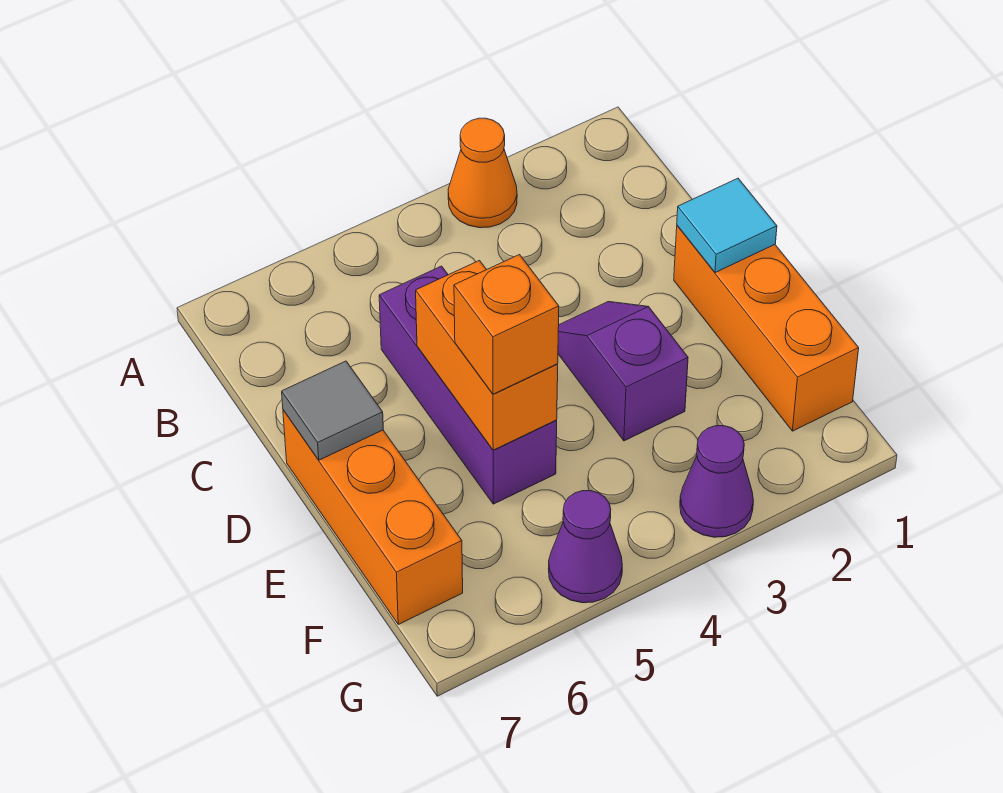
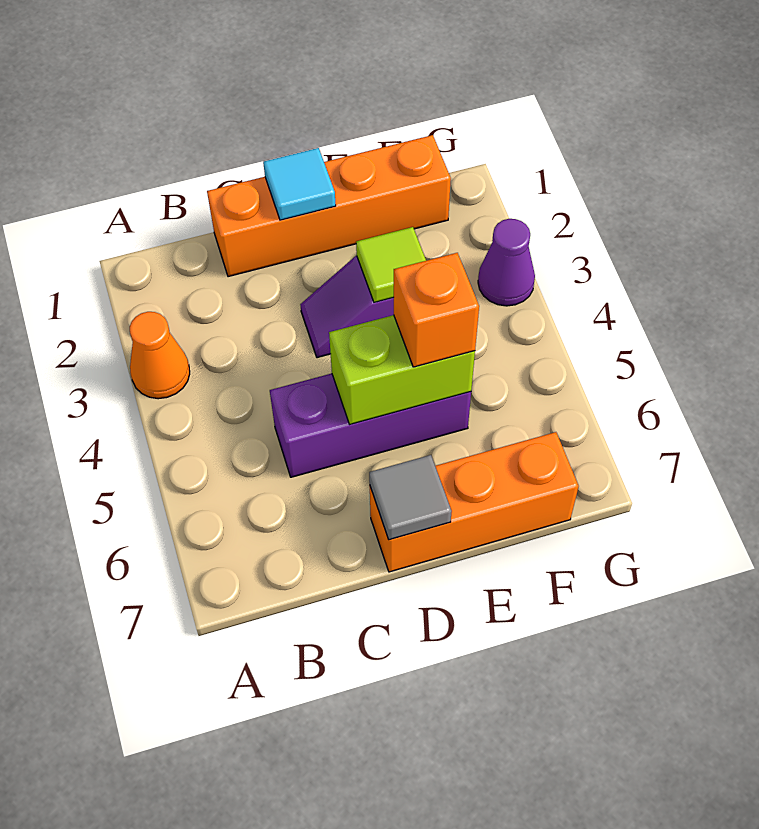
orange brick D1:F1 level 1 -> orange brick C1:F1 level 1
orange brick D5:E5 level 2 -> lime brick D5:E5 level 2
none -> lime tile E3 level 2
purple cone G5 level 1 -> none

